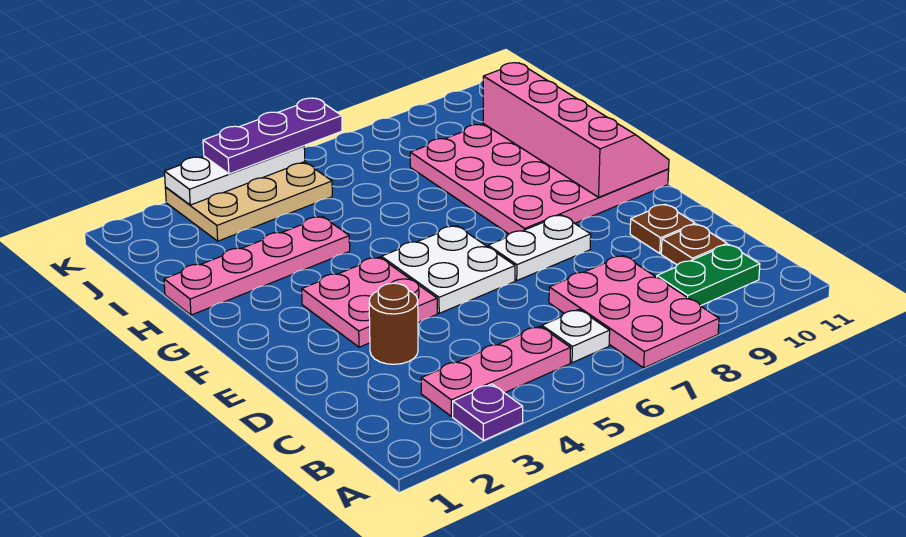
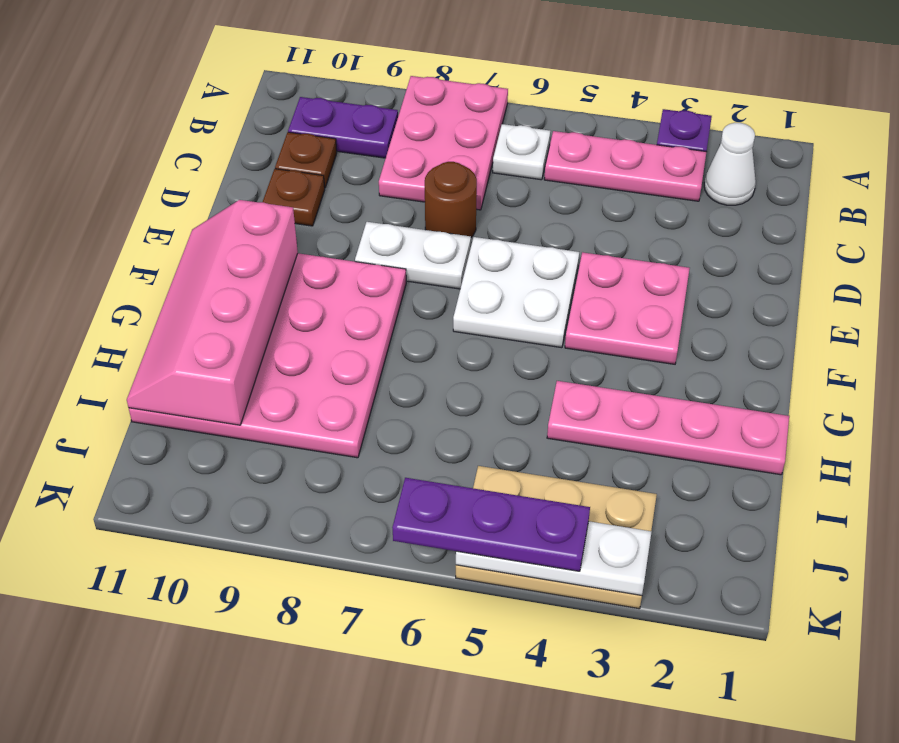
none -> white cone B2 level 1
green plate B9:B10 level 1 -> purple plate B9:B10 level 1
brown round brick D3 level 1 -> brown round brick D7 level 1

